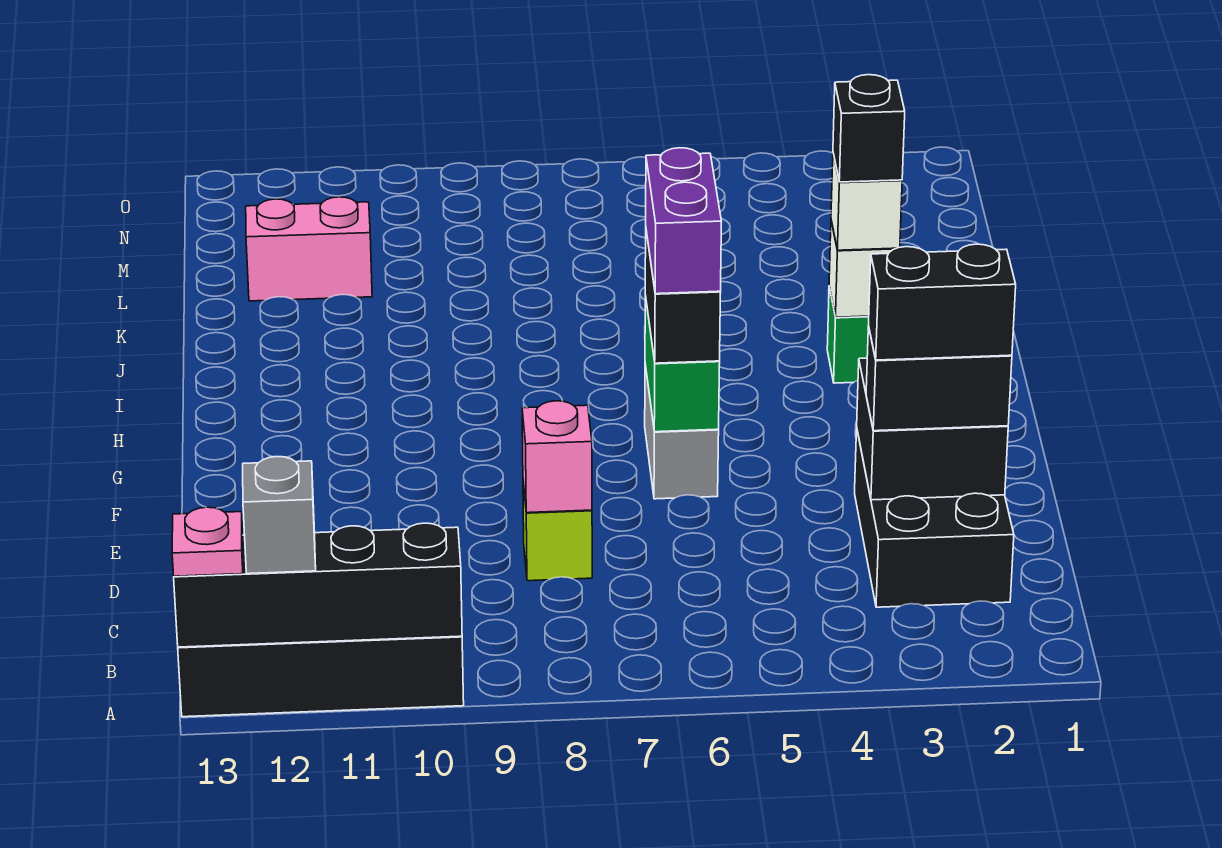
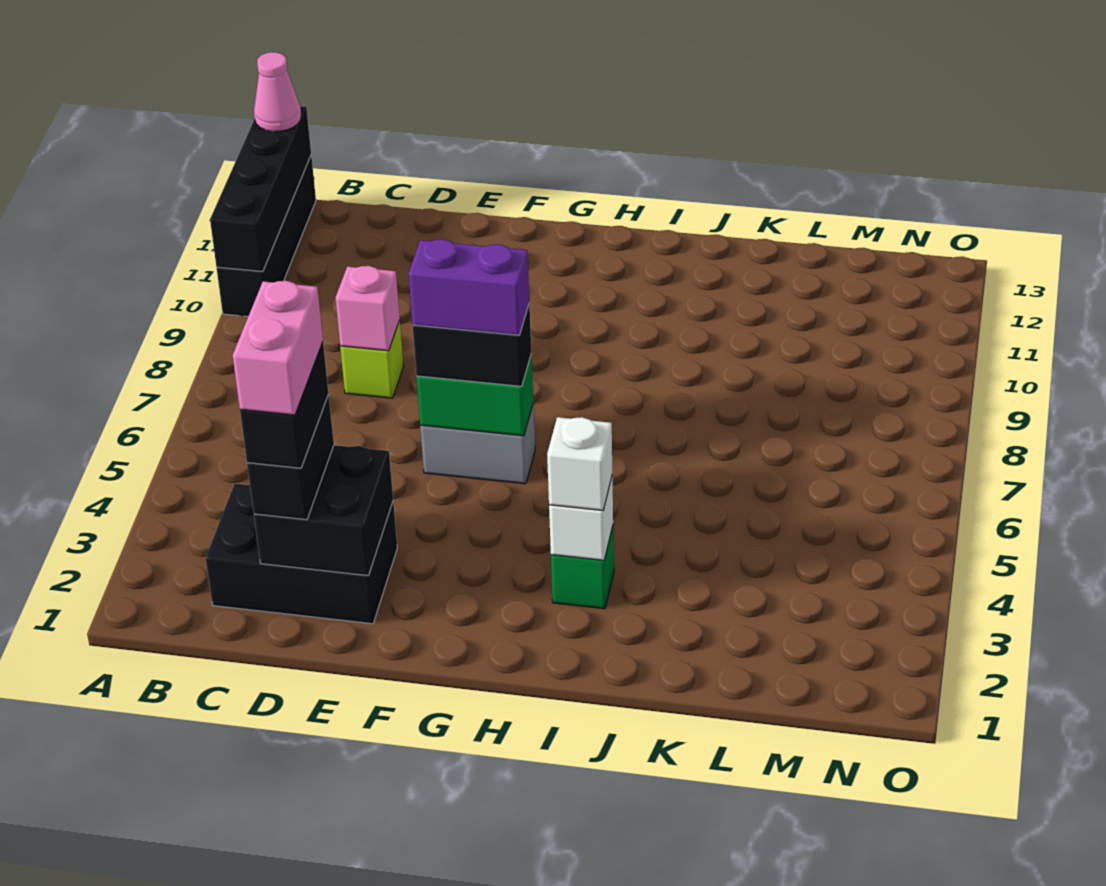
grey brick A12 level 3 -> none
pink plate A13 level 3 -> pink cone A13 level 3
black brick I3 level 4 -> none
pink brick L11:L12 level 1 -> pink brick D2:D3 level 5

